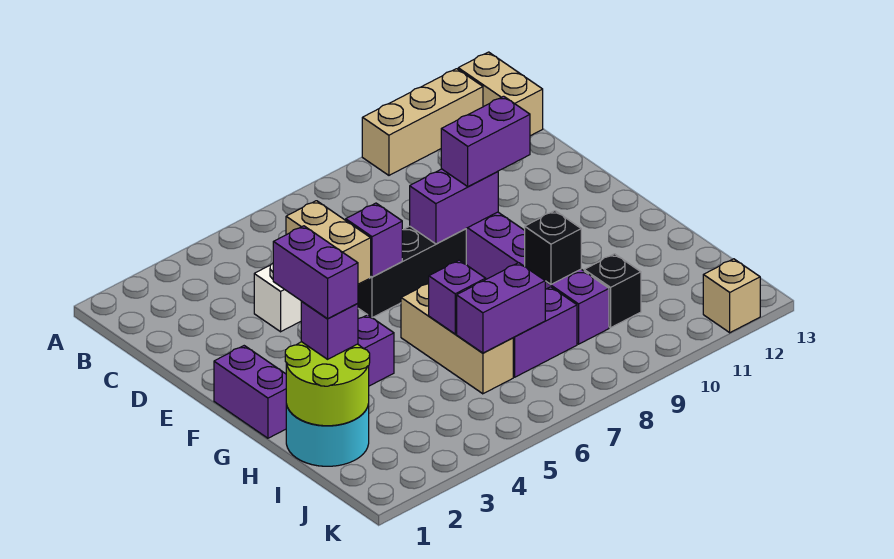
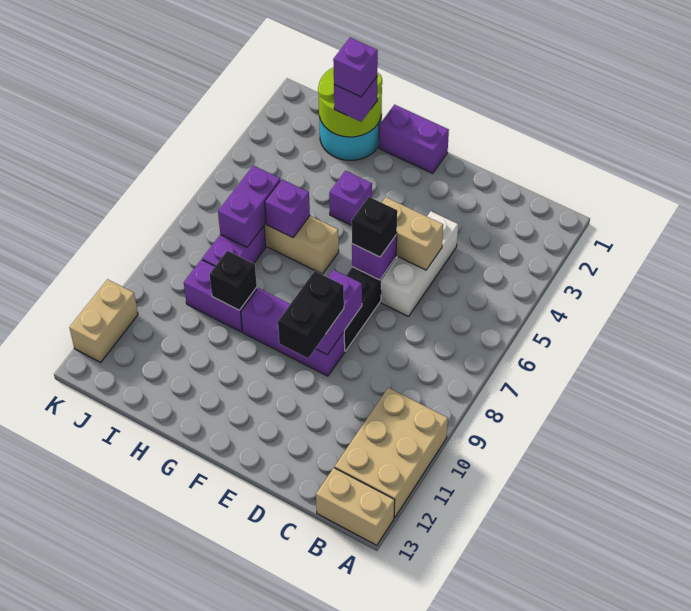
tan brick A10:A12 level 1 -> tan brick A10:B12 level 1
purple brick E9:E10 level 3 -> black brick E9:E10 level 3
purple brick G2:H2 level 4 -> purple brick H2 level 4
black brick I10 level 1 -> black brick E6 level 3
tan brick K12 level 1 -> tan brick K11:K12 level 1

